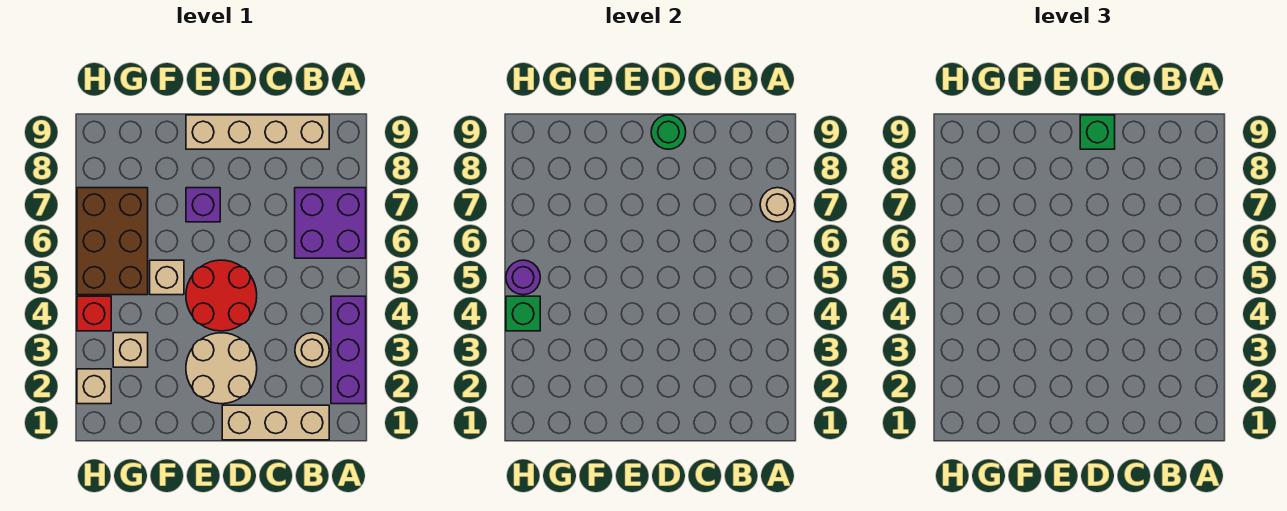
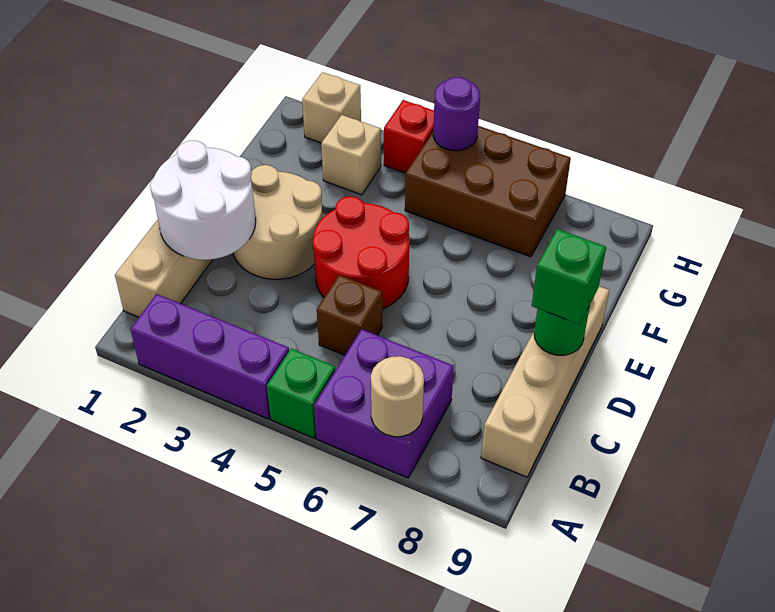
tan round brick B3 level 1 -> none
none -> white round brick C1:D2 level 2
none -> brown brick C5 level 1
purple brick E7 level 1 -> none
tan brick F5 level 1 -> none
green brick H4 level 2 -> green brick A5 level 1

